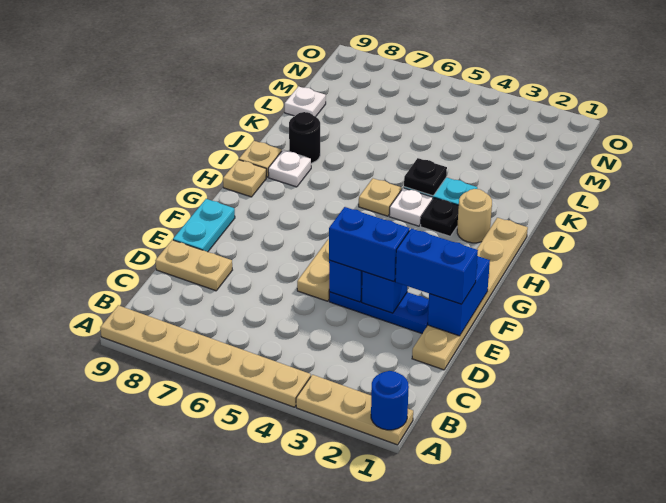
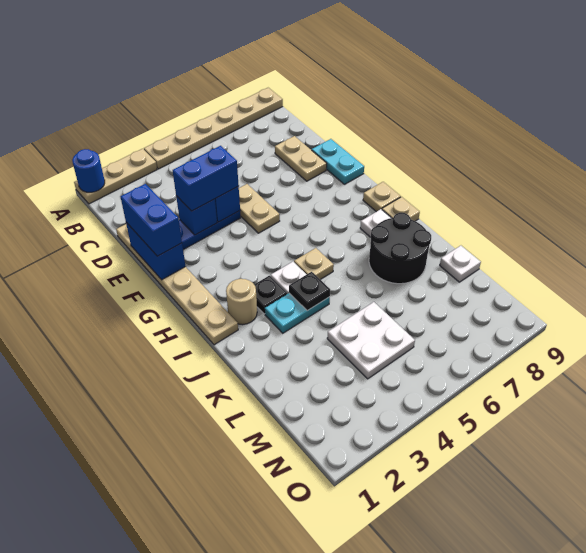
tan plate D8:D9 level 1 -> tan plate D8:E8 level 1
blue brick E1:E2 level 3 -> blue brick E1:F1 level 3
black round brick J8 level 1 -> black round brick J7:K8 level 1
none -> white plate L4:M5 level 1

